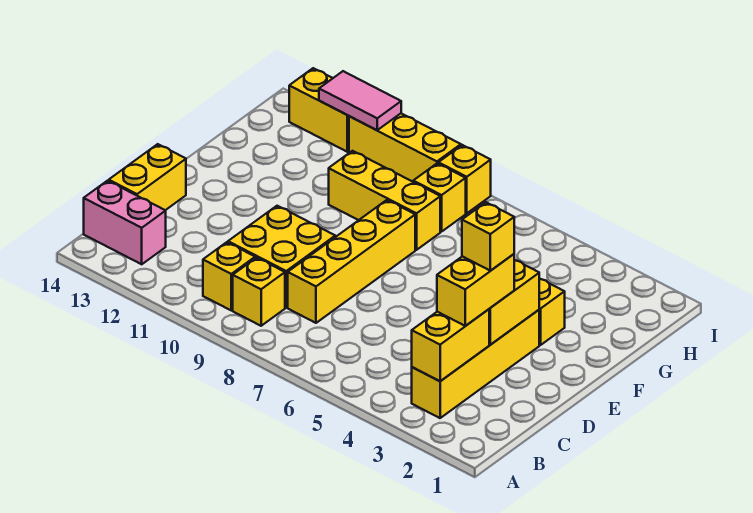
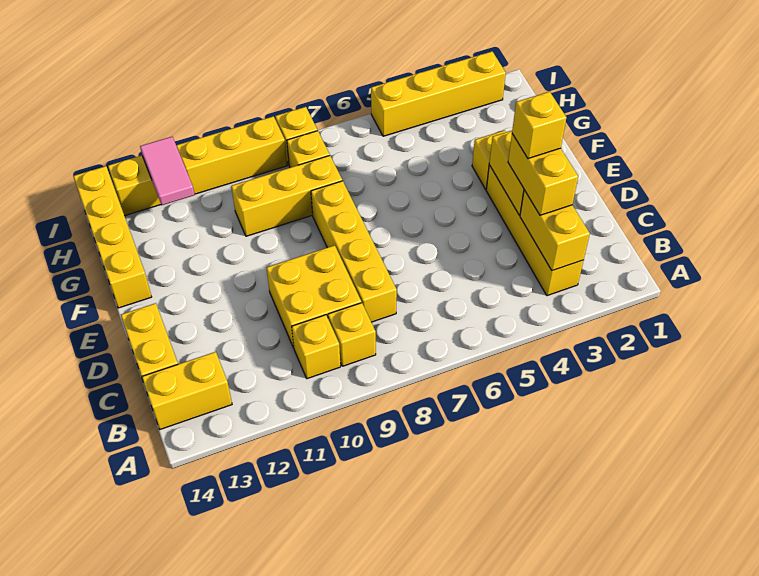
pink brick B13:B14 level 1 -> yellow brick B13:B14 level 1
none -> yellow brick F14:I14 level 1
none -> yellow brick I2:I5 level 1
pink tile I11:I12 level 2 -> pink tile H12:I12 level 2

